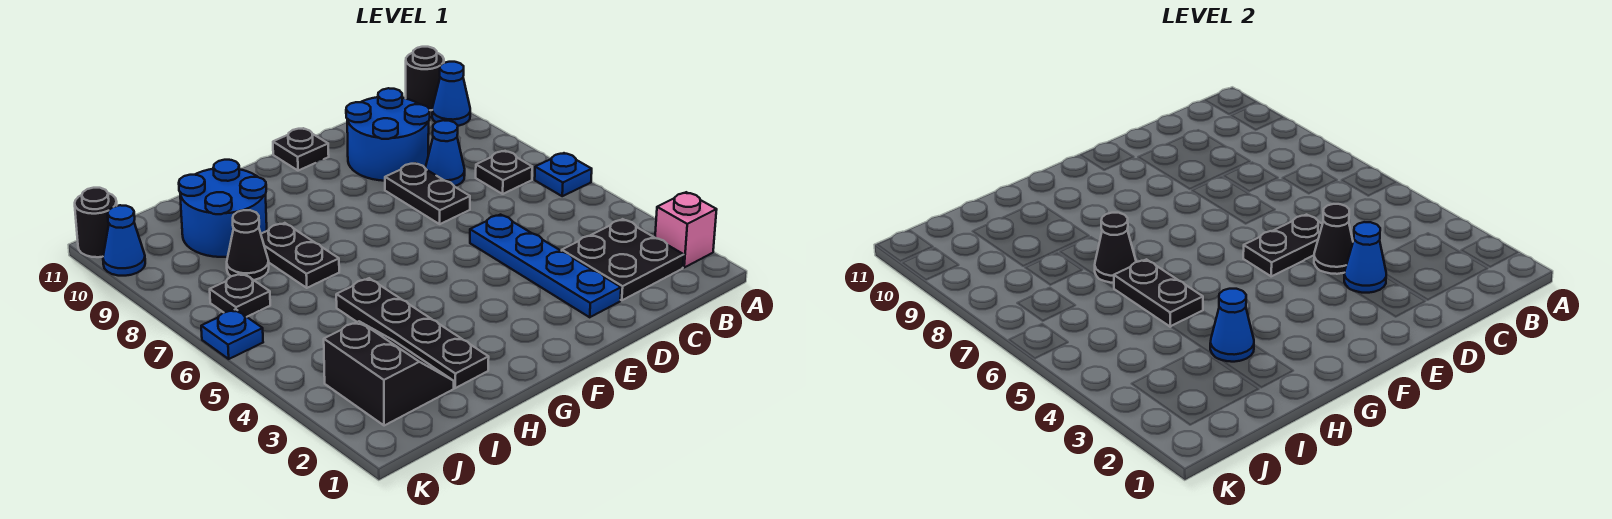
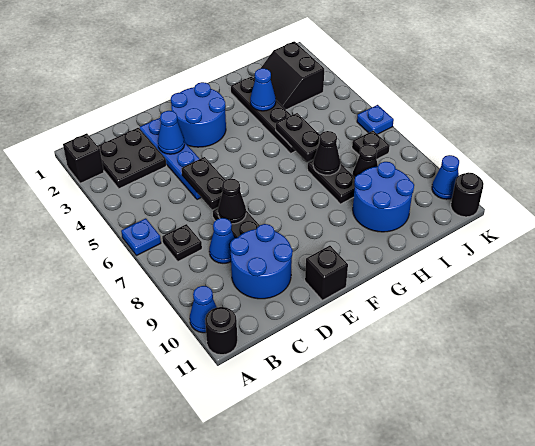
pink brick A2 level 1 -> black brick A2 level 1
black cone D4 level 2 -> black cone D7 level 2
black plate D5:E5 level 2 -> black plate D5:D6 level 2
none -> blue round brick E2:F3 level 1
black plate E11 level 1 -> black brick E11 level 1

